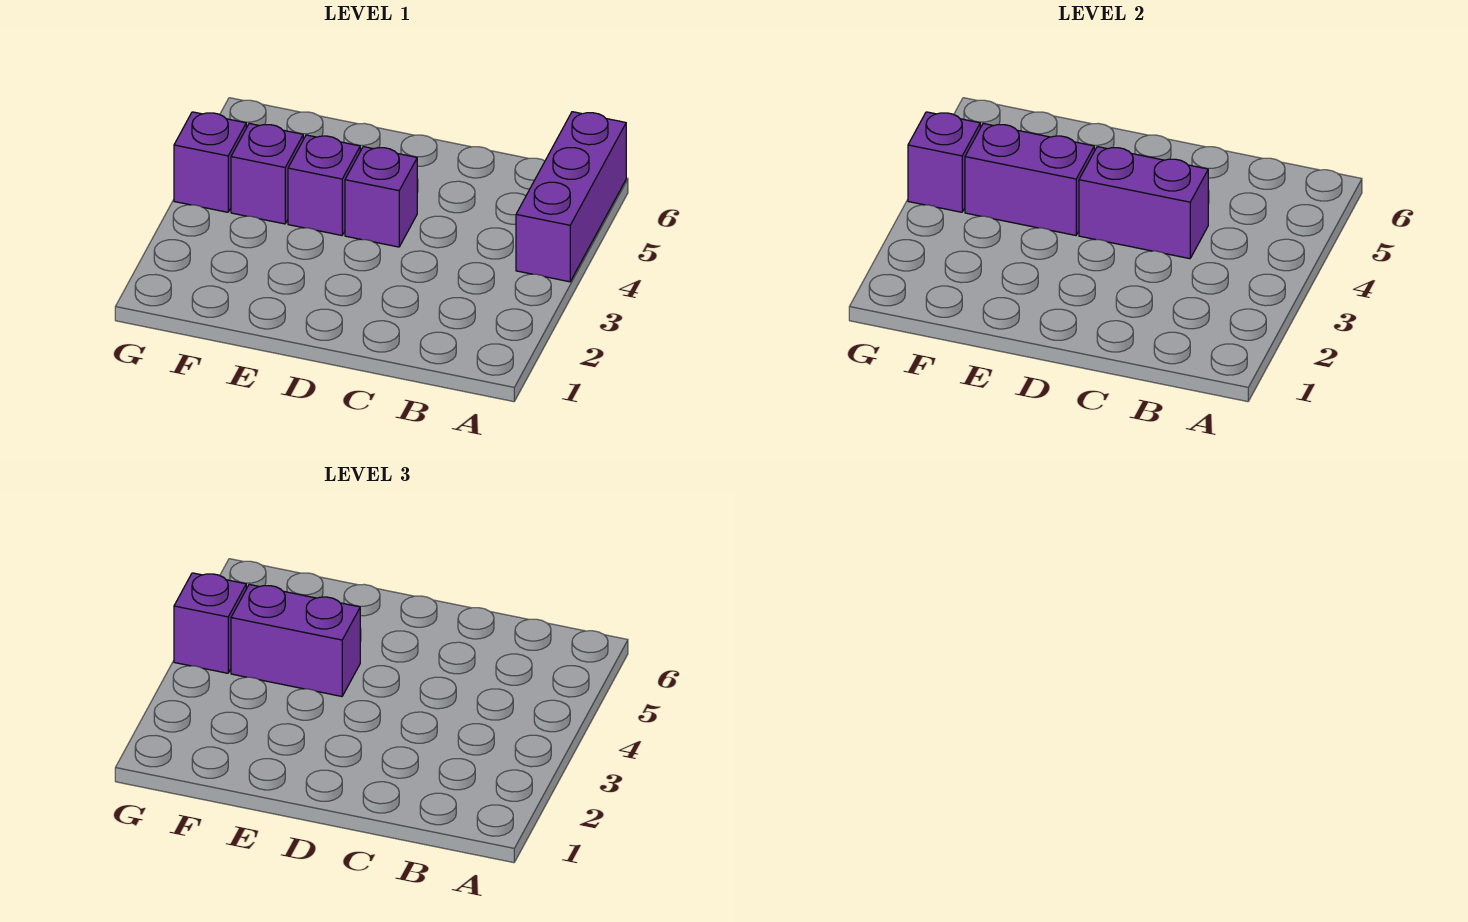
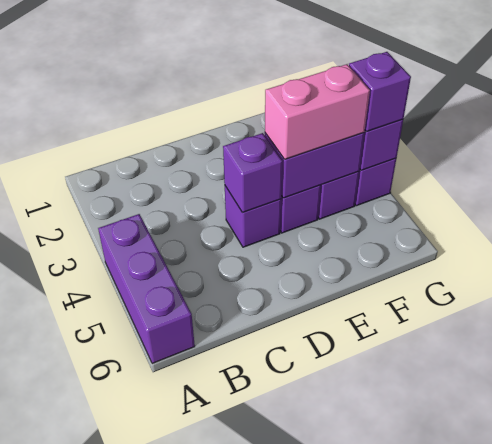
purple brick C4:D4 level 2 -> purple brick D4 level 2
purple brick E4:F4 level 3 -> pink brick E4:F4 level 3

